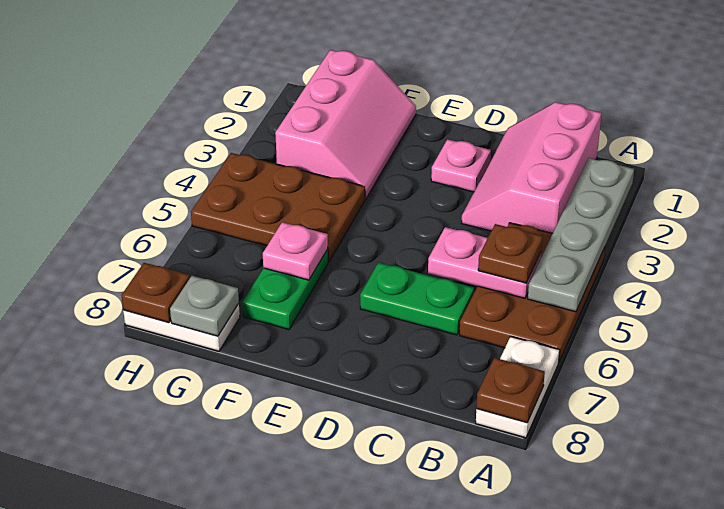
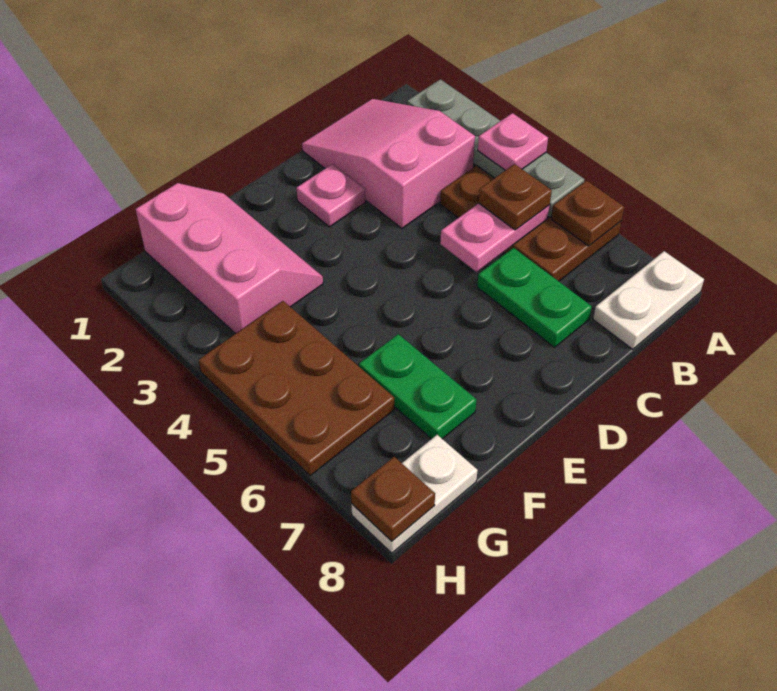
white plate A7:A8 level 1 -> white plate A8:B8 level 1
brown plate A8 level 2 -> brown plate A6 level 2
pink slope B1:C3 level 1 top B -> pink slope B1:C3 level 1 top 3
green plate C6:D6 level 1 -> green plate C6:C7 level 1
brown plate F4:H5 level 1 -> brown plate G4:H6 level 1
pink plate F6 level 2 -> pink plate A4 level 3
grey plate G8 level 2 -> none

